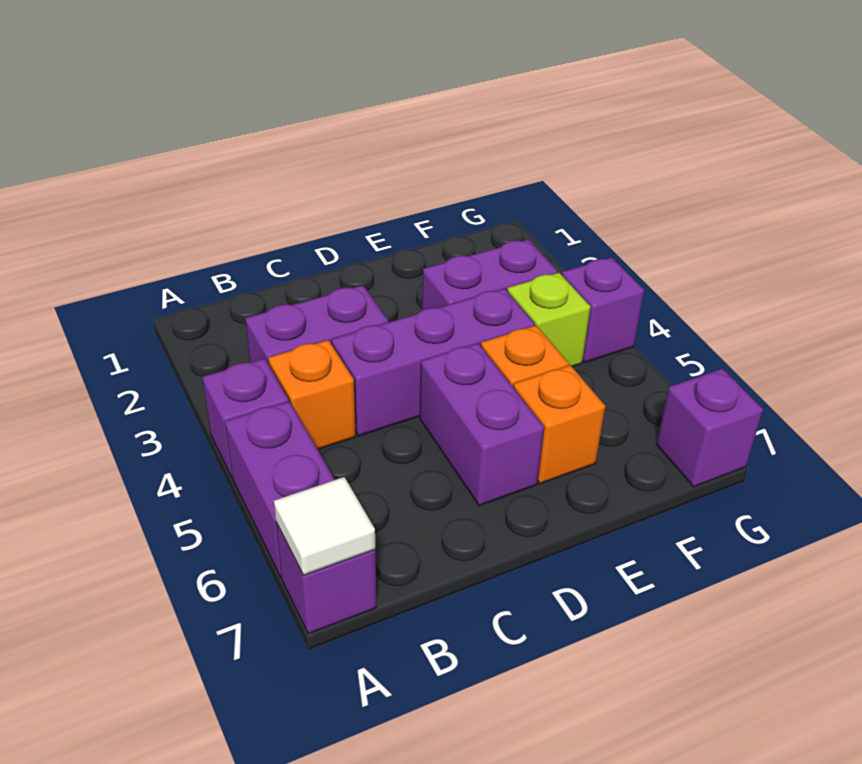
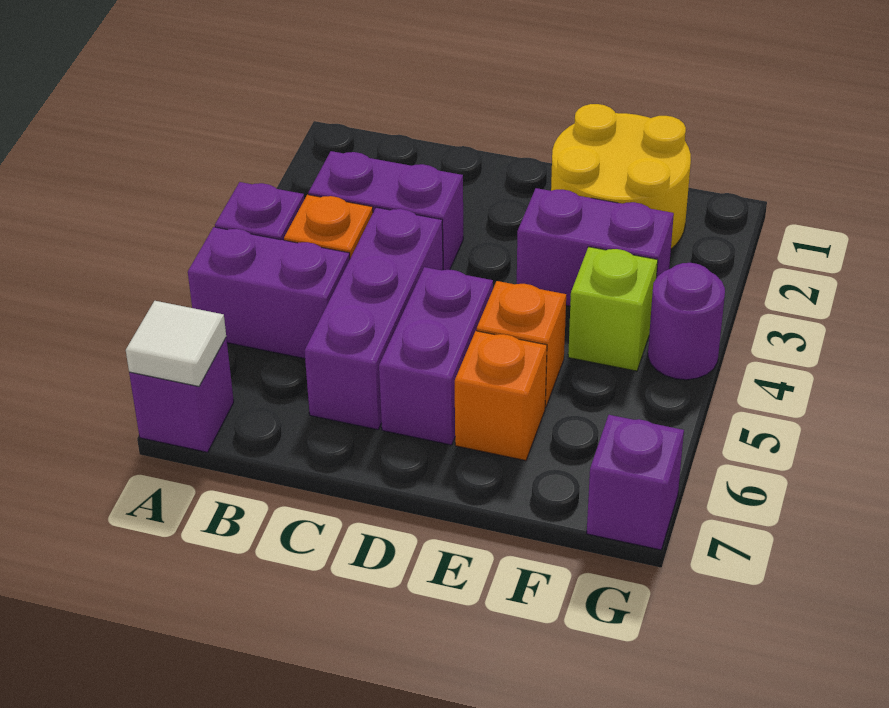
purple brick A5:A6 level 1 -> purple brick A5:B5 level 1
purple brick C4:E4 level 1 -> purple brick C4:C6 level 1
none -> yellow round brick E1:F2 level 1
purple brick G4 level 1 -> purple round brick G4 level 1

